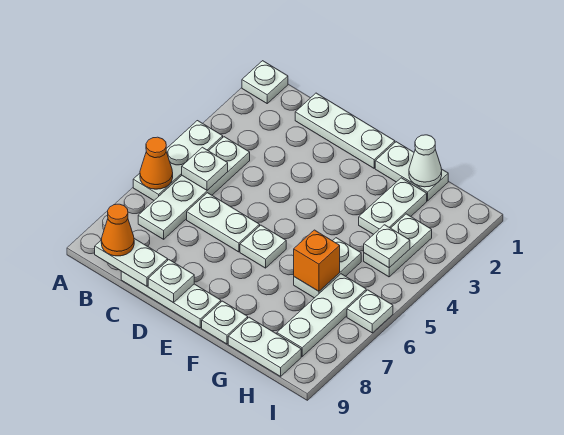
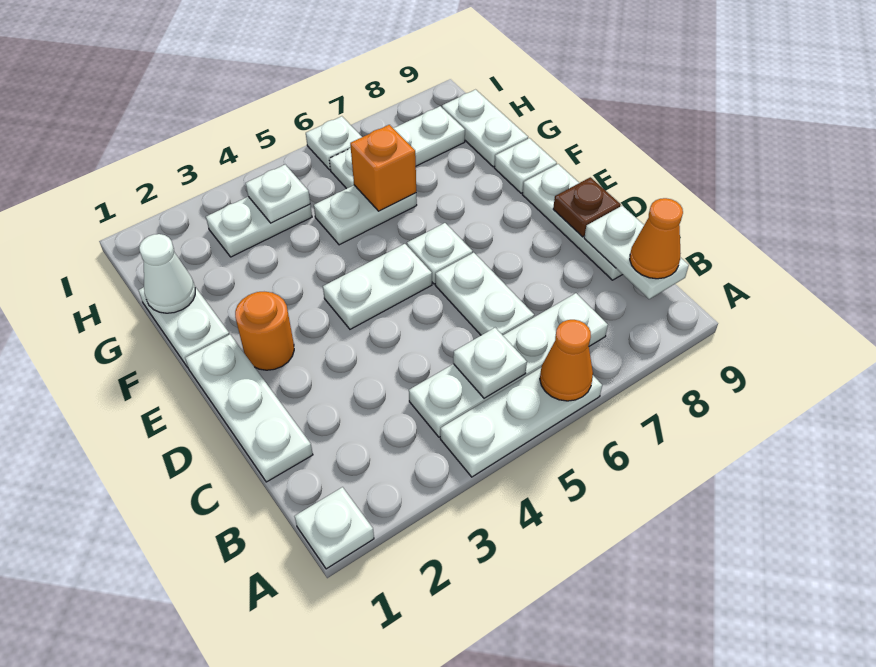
white plate D9 level 2 -> brown plate D9 level 2
none -> orange round brick E2 level 1
white plate G2:G3 level 1 -> white plate E4:E5 level 1

